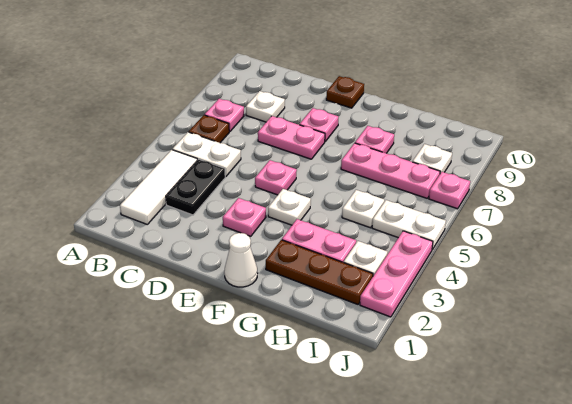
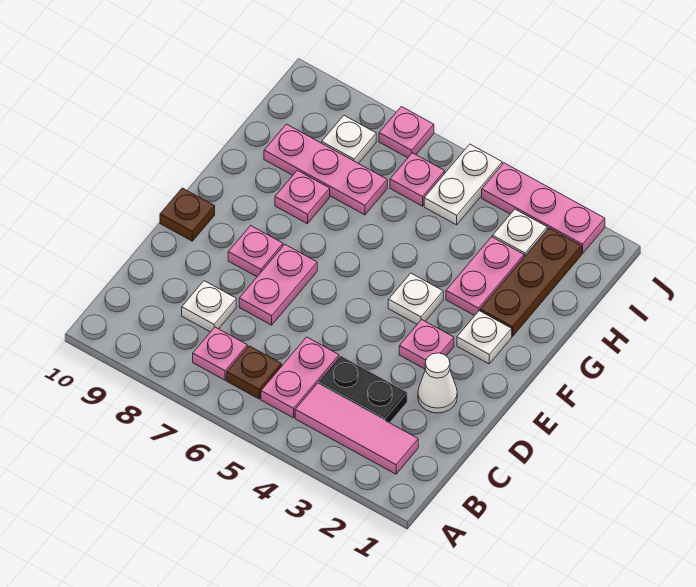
white tile B2:B4 level 1 -> pink tile B2:B4 level 1
white plate B5:C5 level 1 -> pink plate B5:C5 level 1
pink plate E5 level 1 -> pink plate I6 level 1
white cone F1 level 1 -> white cone D2 level 1
pink plate G7:I7 level 1 -> pink plate H7:H9 level 1
white plate H5 level 1 -> white plate F2 level 1

